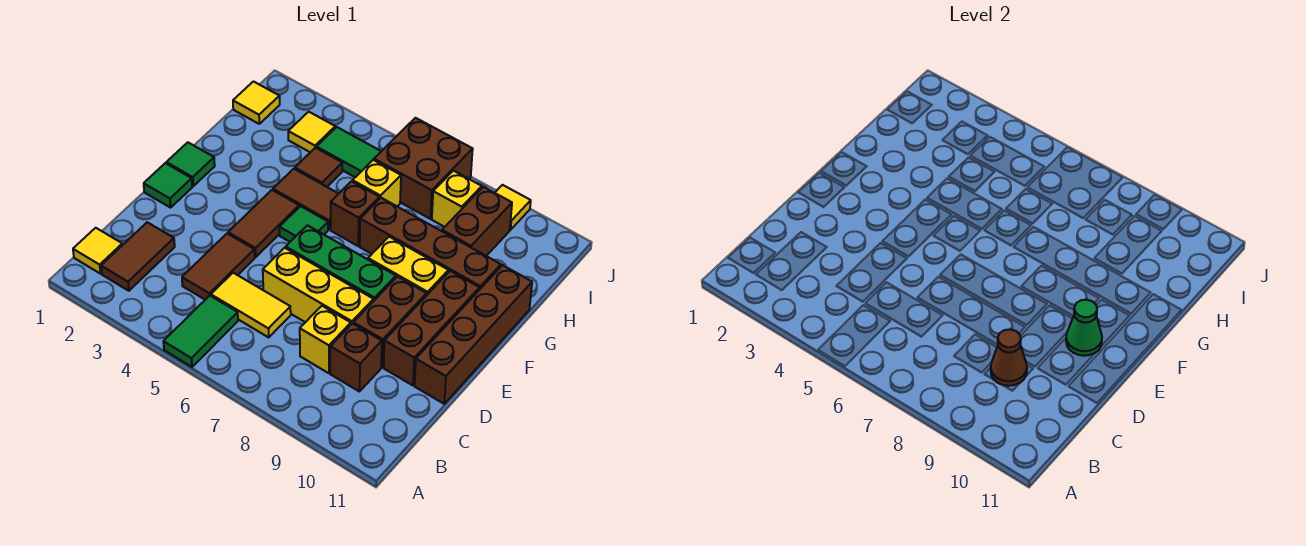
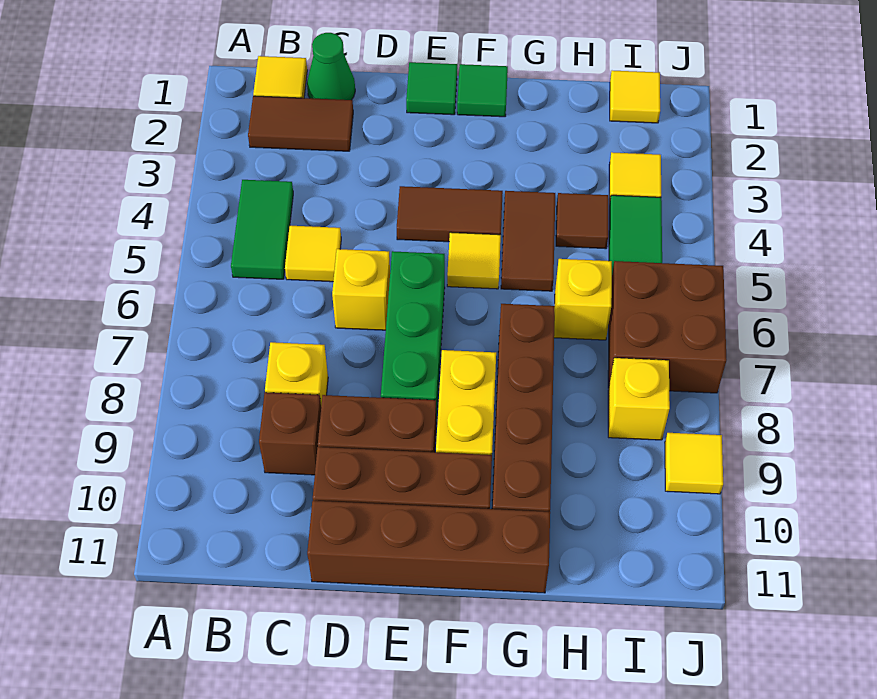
green tile A5:B5 level 1 -> green tile B4:B5 level 1
brown tile C4:D4 level 1 -> none
yellow tile C5:C6 level 1 -> yellow tile C5 level 1
brown cone C9 level 2 -> none
yellow brick D6:D8 level 1 -> yellow brick D6 level 1
green cone E10 level 2 -> green cone C1 level 1
green tile F5 level 1 -> yellow tile F5 level 1
brown brick G6 level 1 -> none
brown brick H9:I9 level 1 -> none

